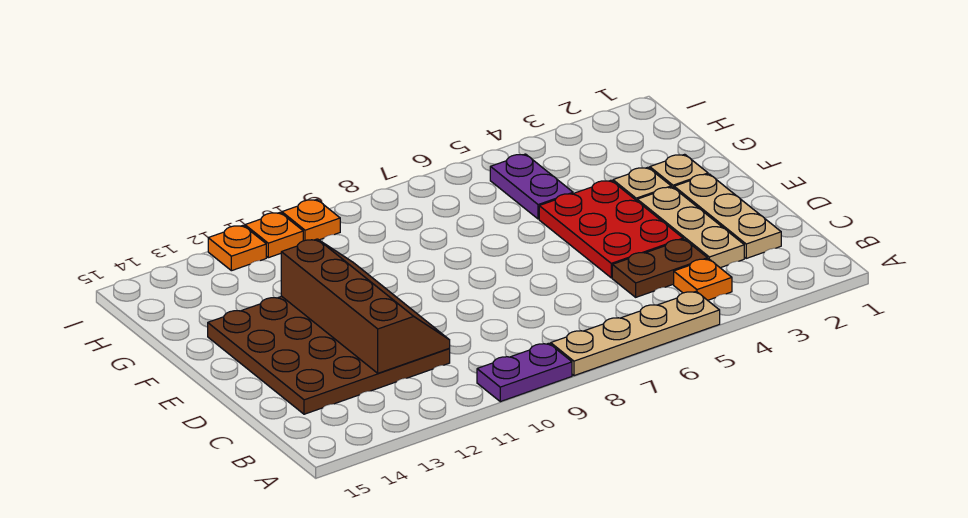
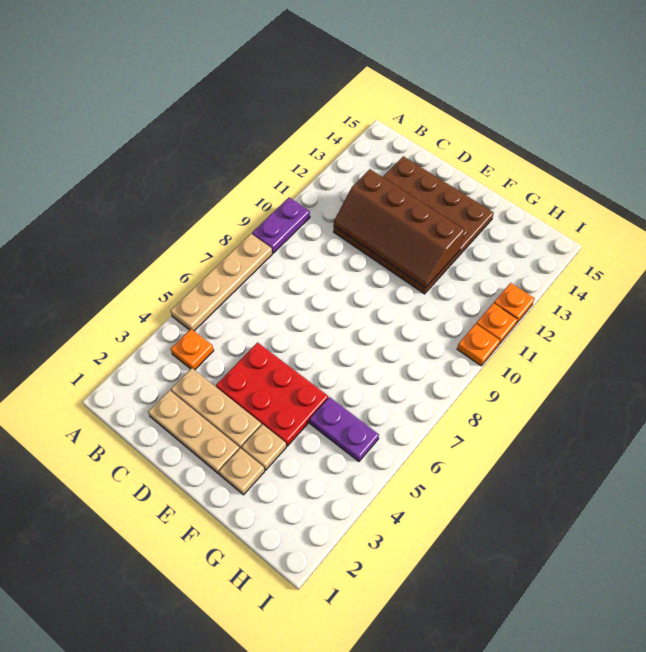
brown plate C4:C5 level 1 -> none

